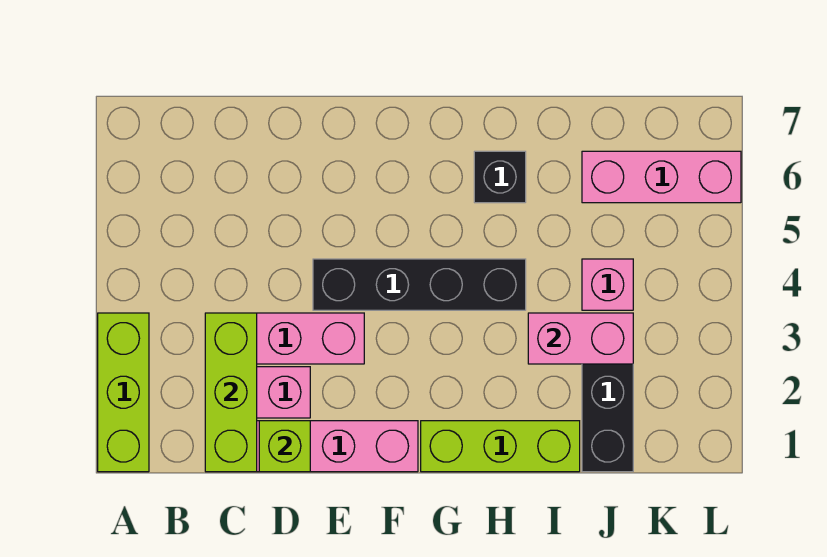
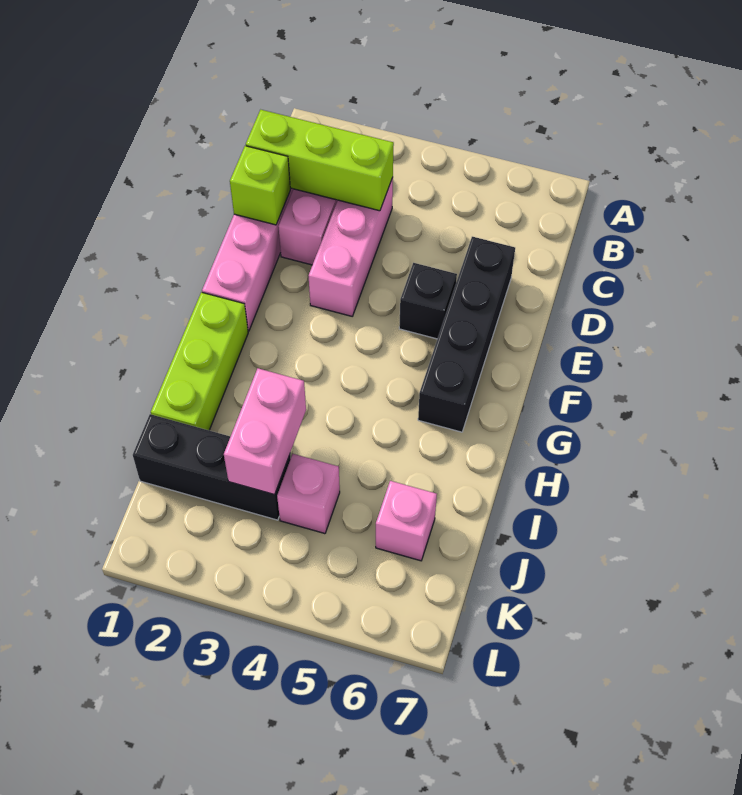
lime brick A1:A3 level 1 -> none
black brick E4:H4 level 1 -> black brick D6:G6 level 1
black brick H6 level 1 -> black brick E5 level 1
pink brick J6:L6 level 1 -> pink brick J6 level 1

